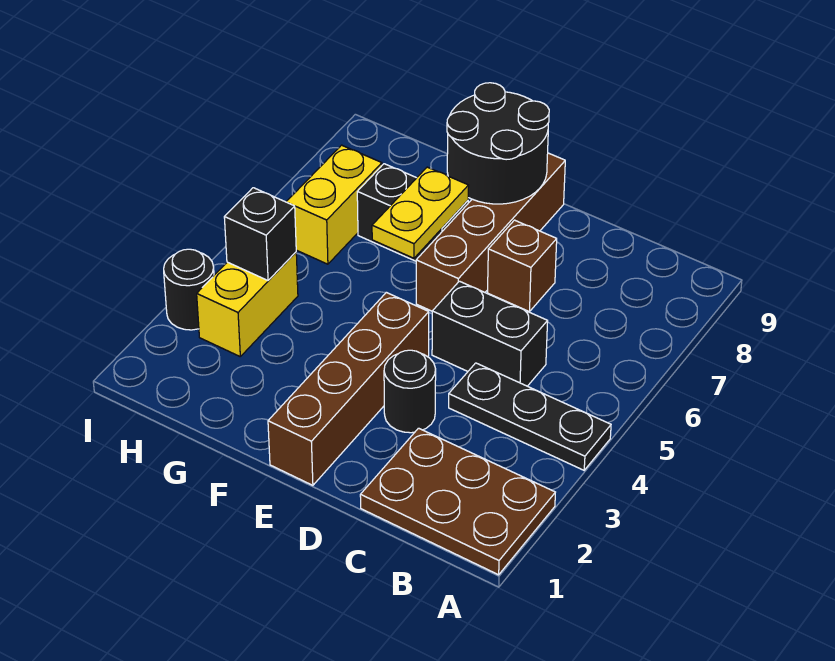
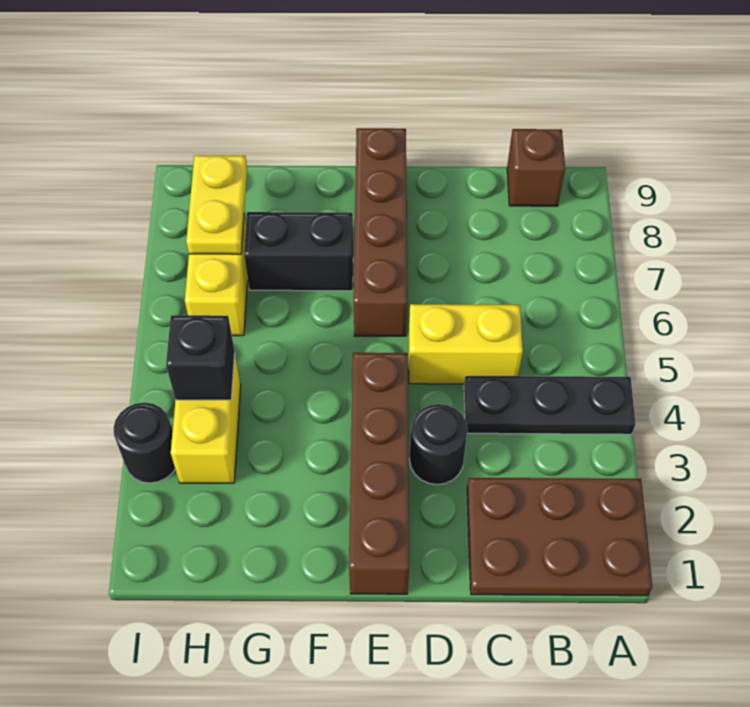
black brick C5:D5 level 1 -> yellow brick C5:D5 level 1
brown brick D7 level 1 -> brown brick B9 level 1
black round brick E8:F9 level 2 -> none
yellow plate F6:F7 level 2 -> yellow plate H7:H8 level 2

